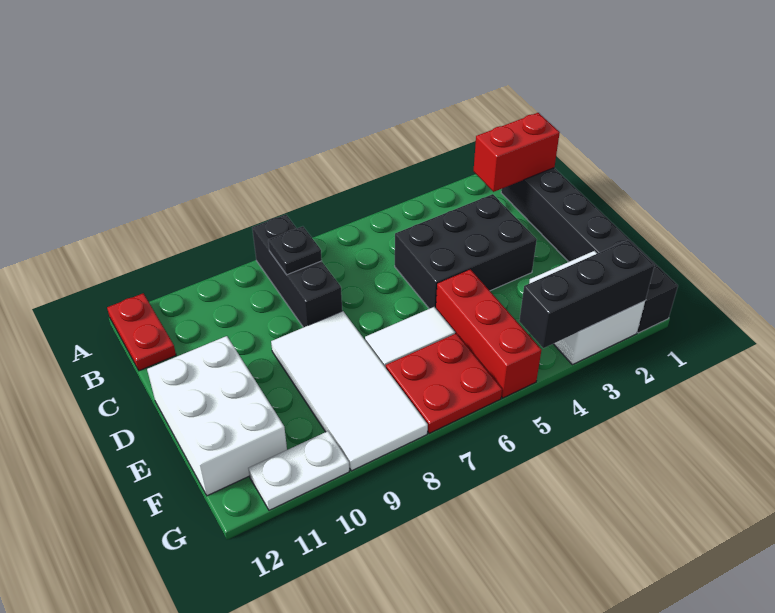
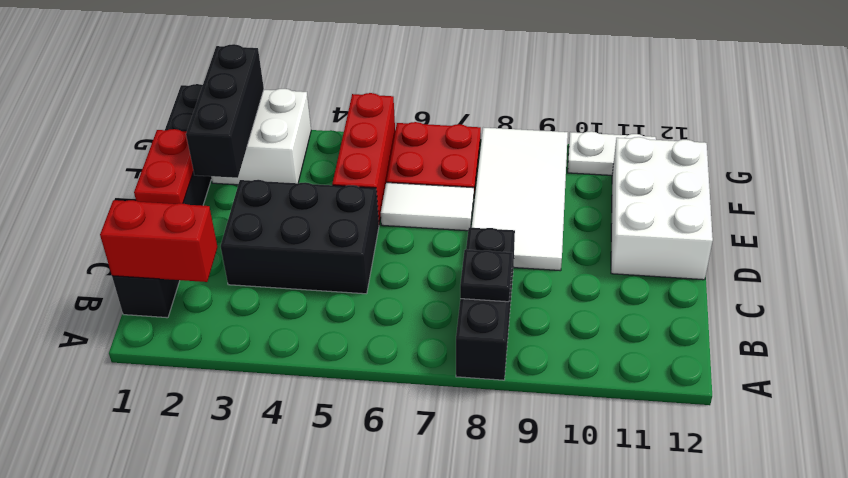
red plate A12:B12 level 1 -> red plate D1:E1 level 2
black brick G2:G4 level 2 -> black brick E2:G2 level 2

